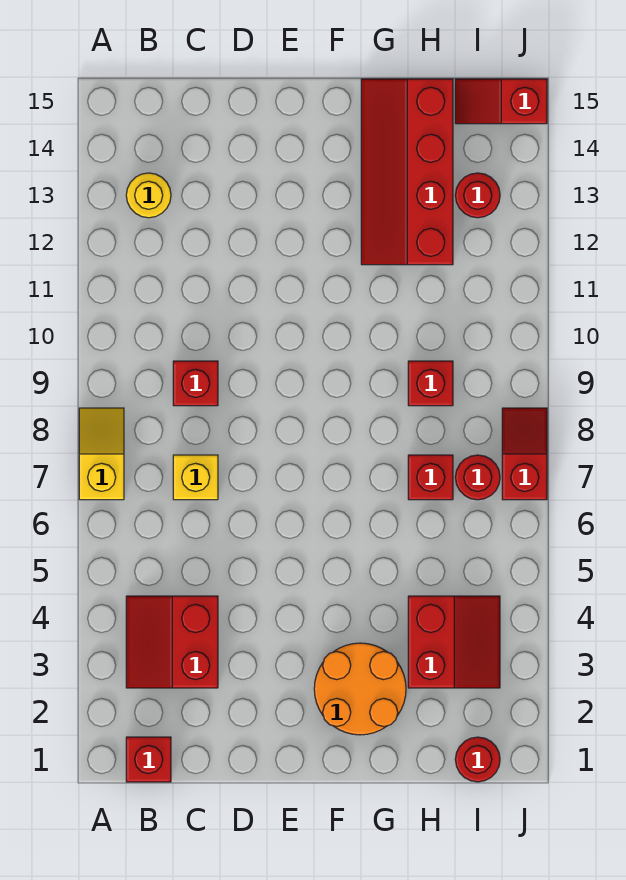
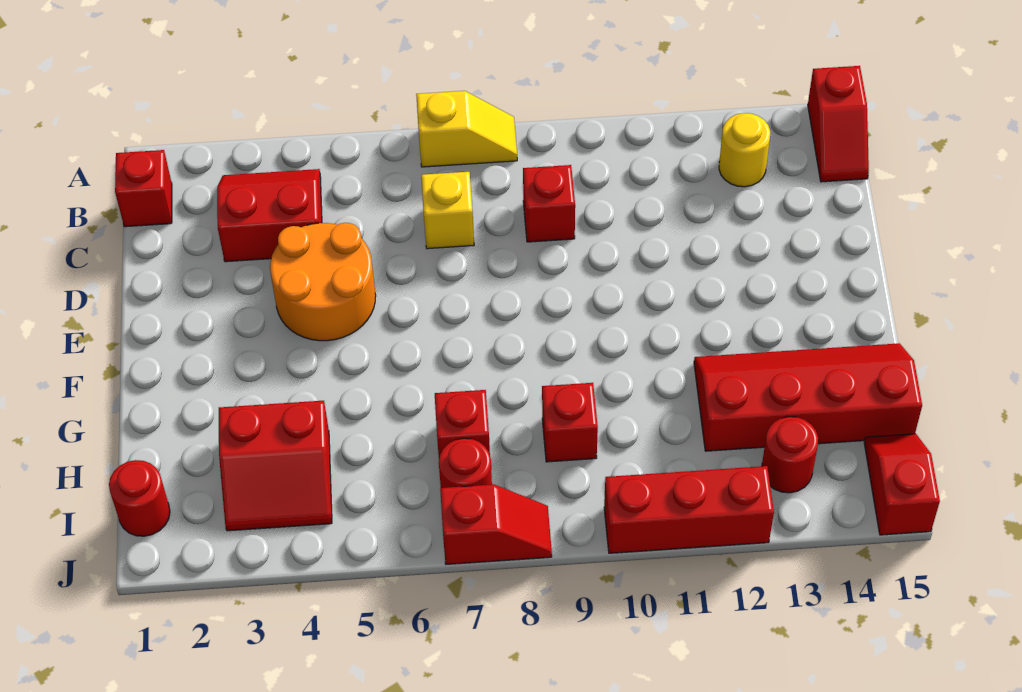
none -> red slope A15:B15 level 1 top A
orange round brick F2:G3 level 1 -> orange round brick D4:E5 level 1
none -> red brick J10:J12 level 1

